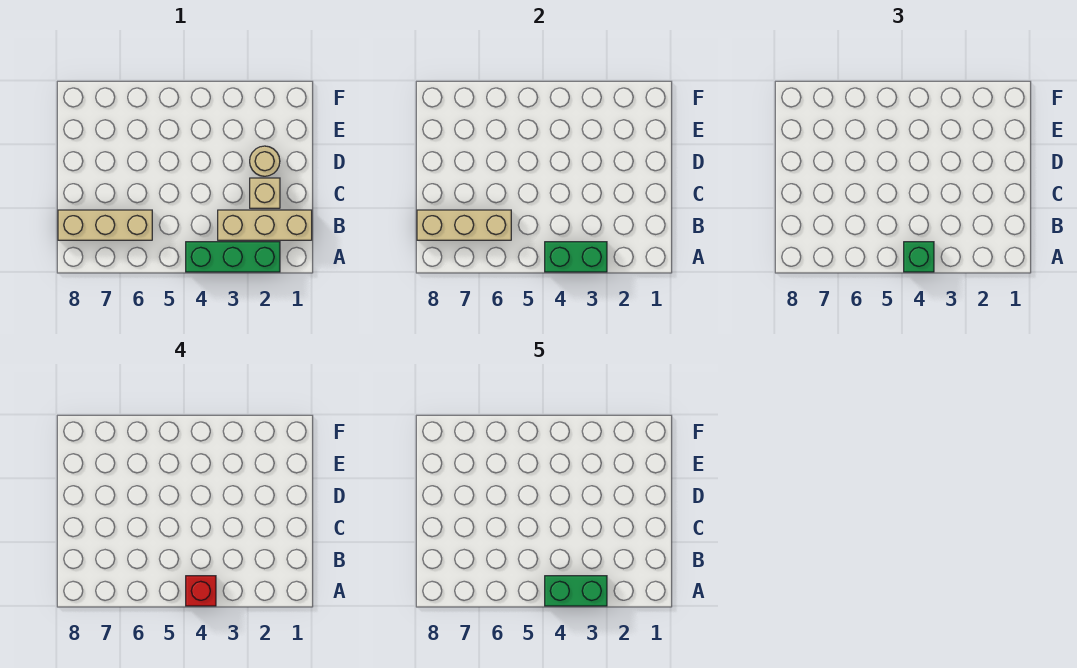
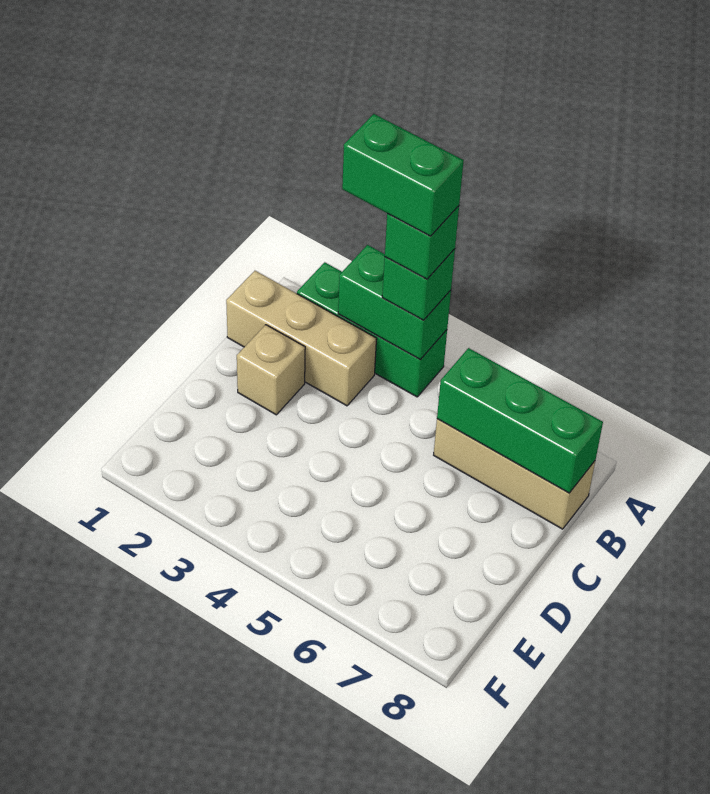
red brick A4 level 4 -> green brick A4 level 4
tan brick B6:B8 level 2 -> green brick B6:B8 level 2
tan round brick D2 level 1 -> none

